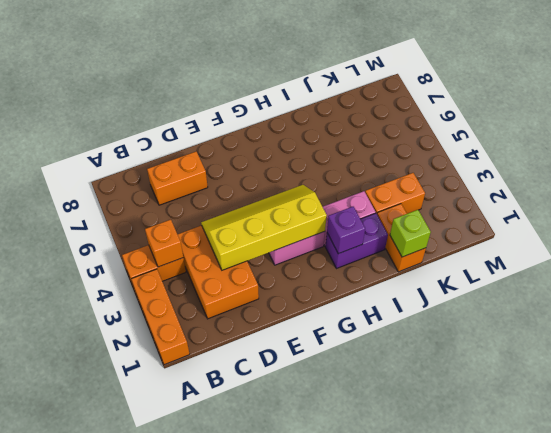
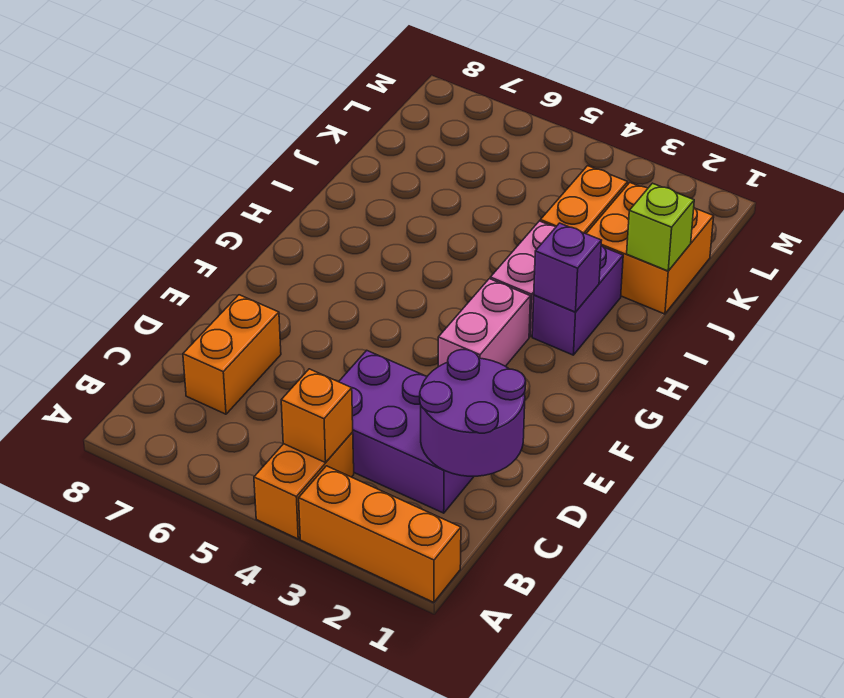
none -> purple round brick C1:D2 level 2
orange brick C2:D4 level 1 -> purple brick C2:D4 level 1
yellow slope D3:G4 level 2 top 3 -> none
orange brick J1:J2 level 1 -> orange brick J1:K2 level 1

